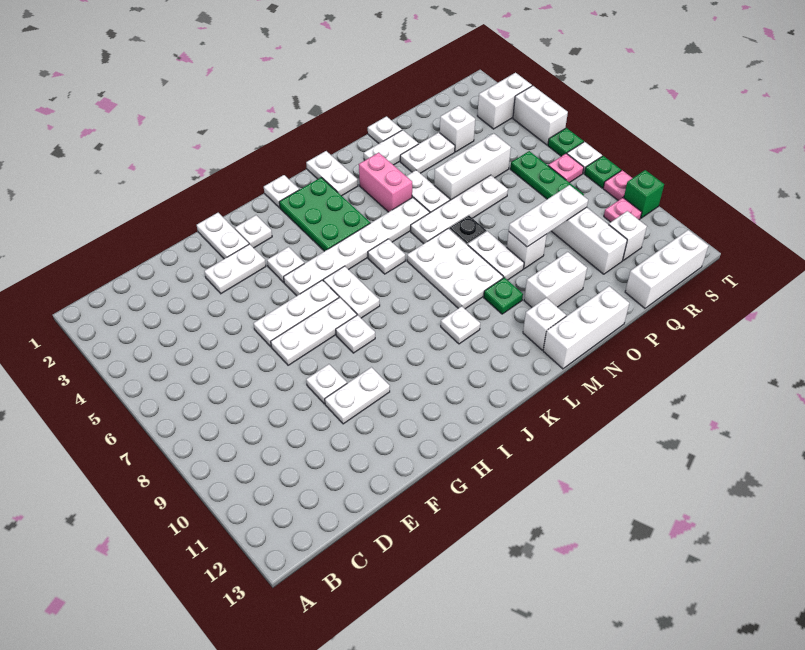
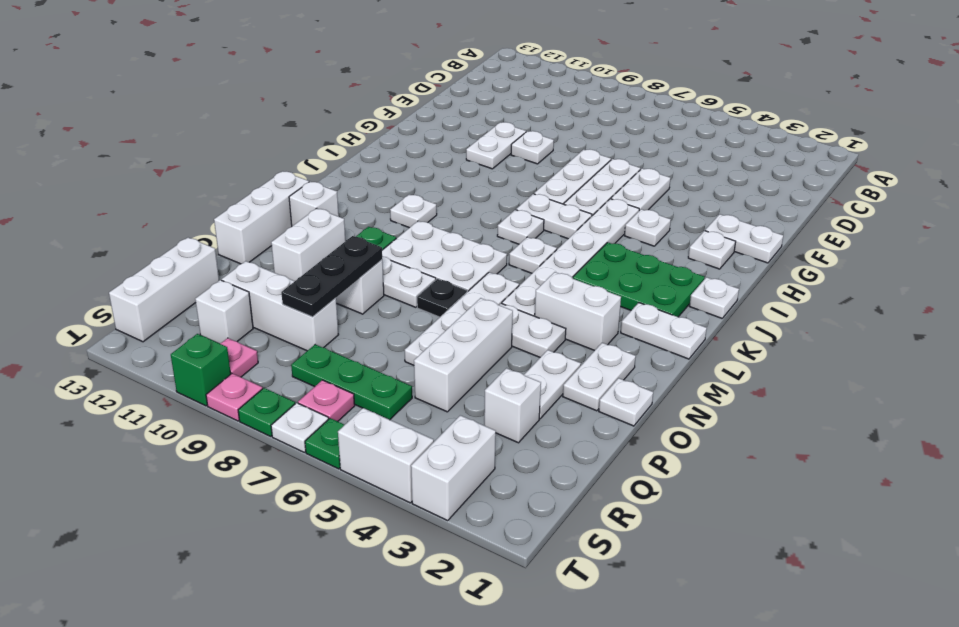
white plate F3:G3 level 1 -> white plate F5:G5 level 1
white plate H8 level 1 -> white plate J7 level 1
pink brick M3:M4 level 1 -> white brick M3:M4 level 1
white plate O9:Q9 level 2 -> black plate O9:Q9 level 2

